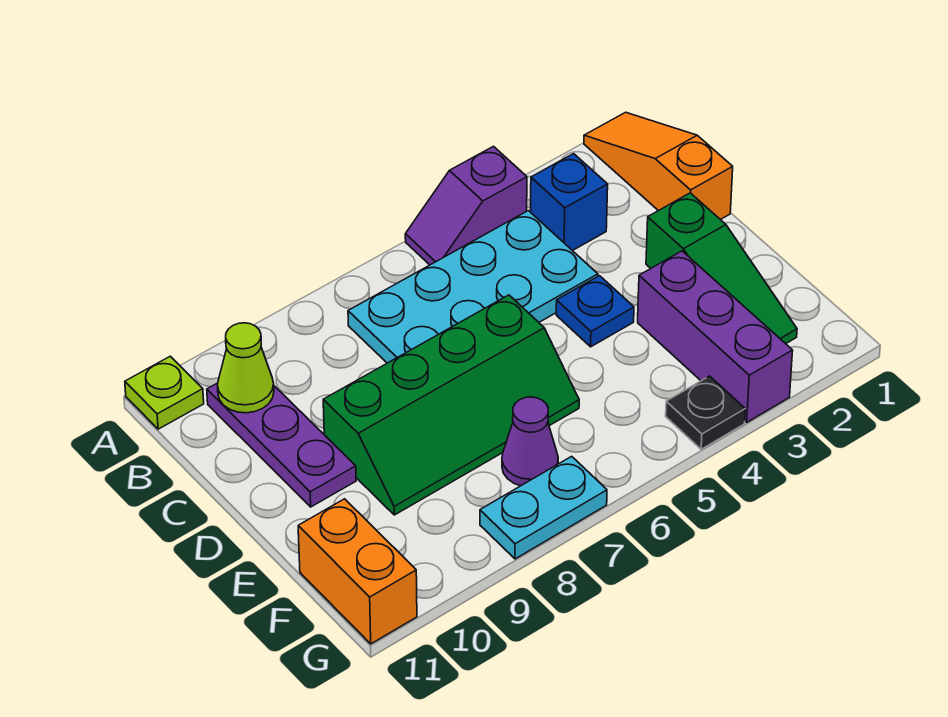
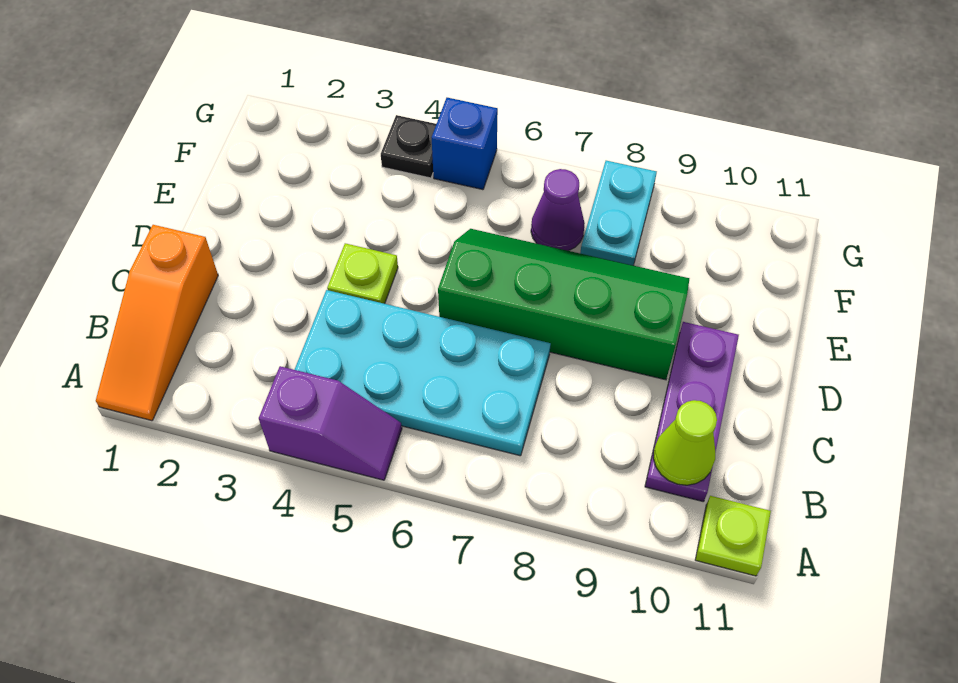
blue brick B3 level 1 -> blue brick G5 level 1
green slope D2:F2 level 1 top D -> none
blue plate D4 level 1 -> lime plate D4 level 1
purple brick E3:G3 level 1 -> none
orange brick F11:G11 level 1 -> none
cyan plate G7:G8 level 1 -> cyan plate F8:G8 level 1

